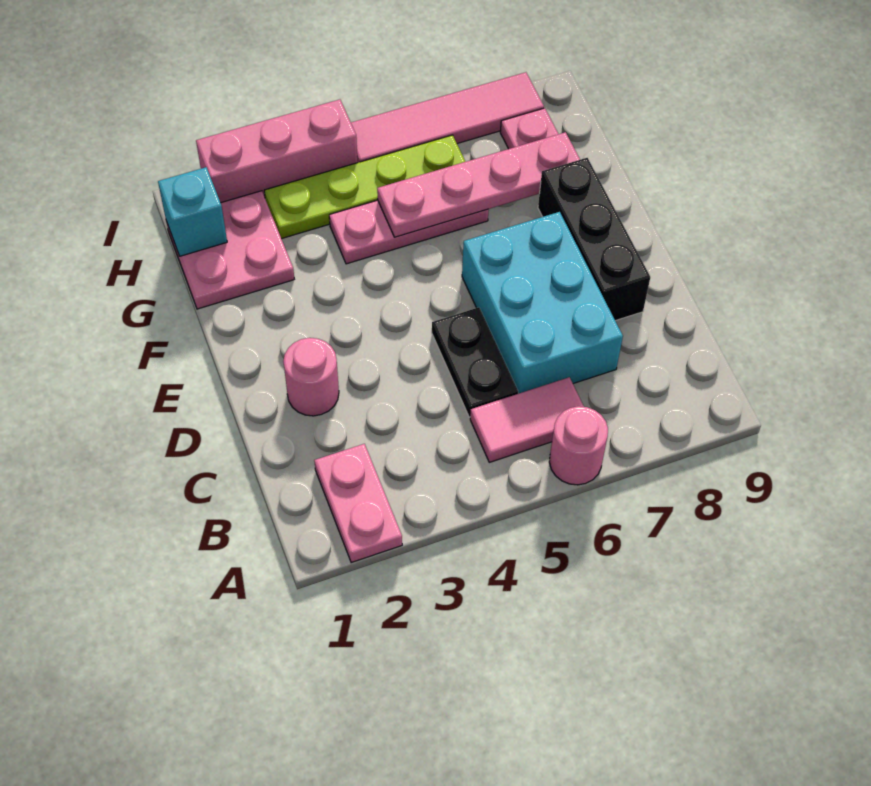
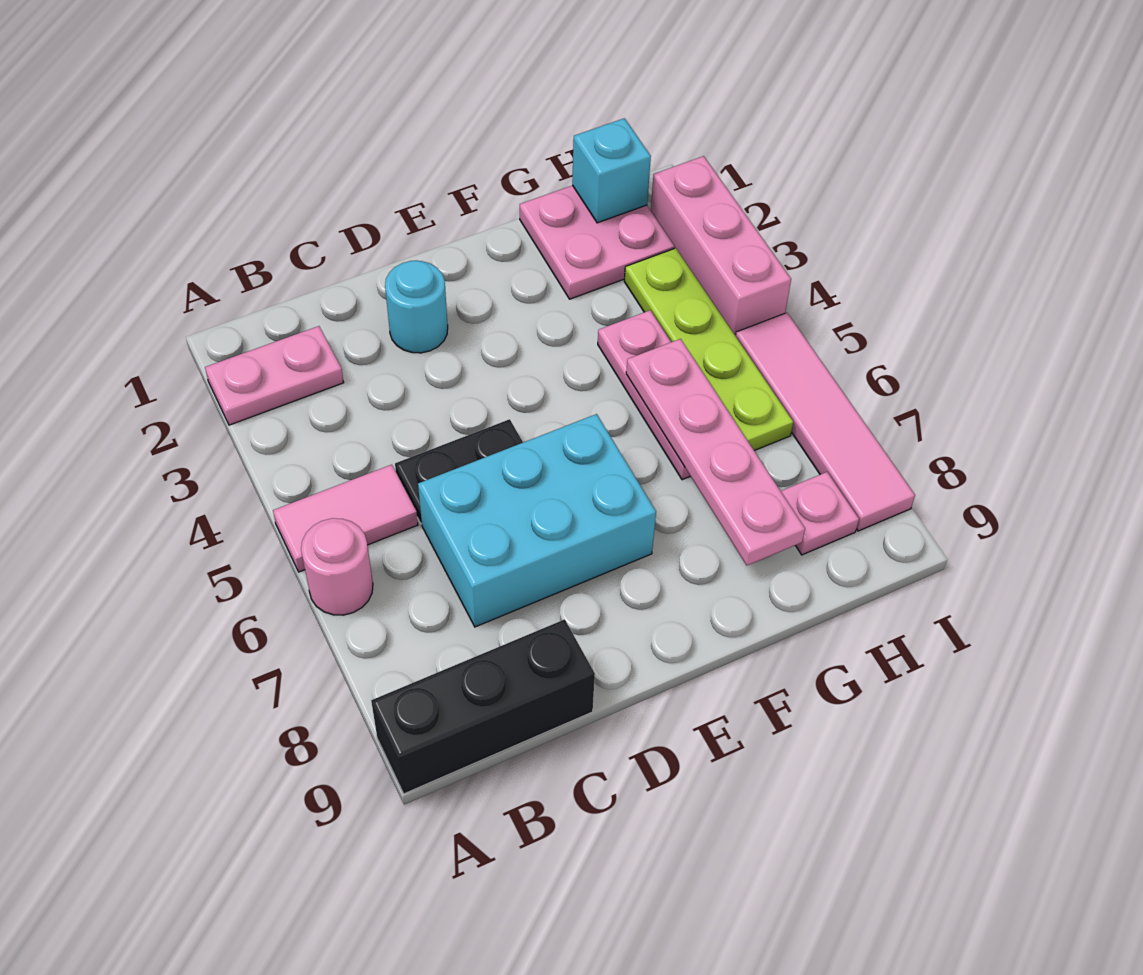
pink tile B5:B6 level 1 -> pink tile A5:B5 level 1
pink round brick D2 level 1 -> cyan round brick D2 level 1
black brick D8:F8 level 1 -> black brick A9:C9 level 1

